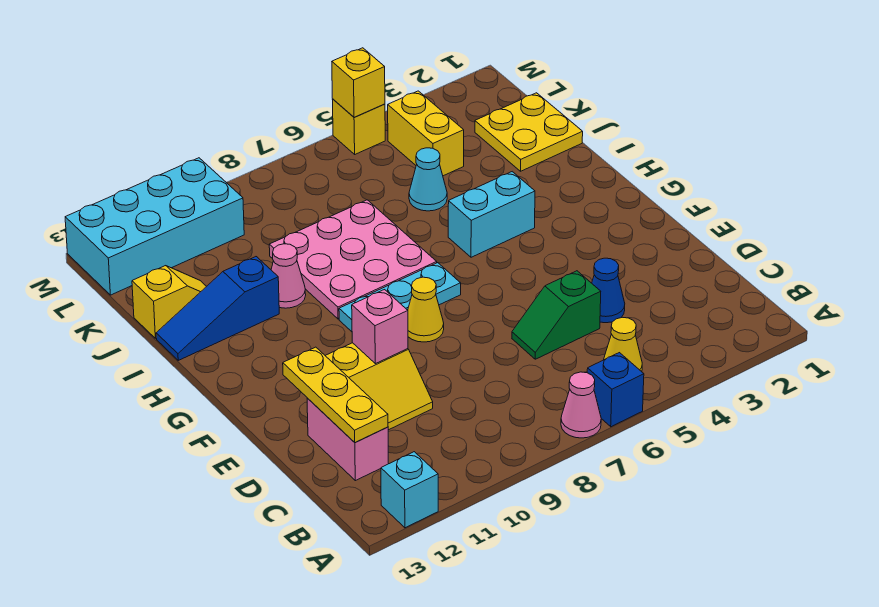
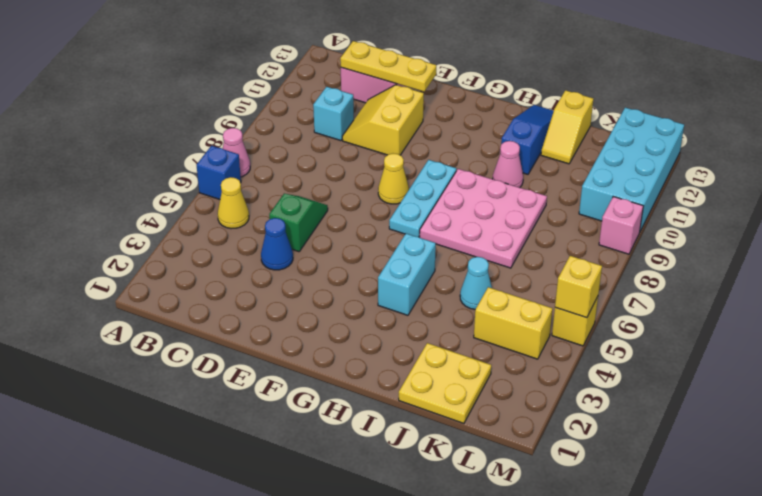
cyan brick A12 level 1 -> cyan brick C10 level 1
pink brick E10 level 2 -> pink brick M9 level 1

